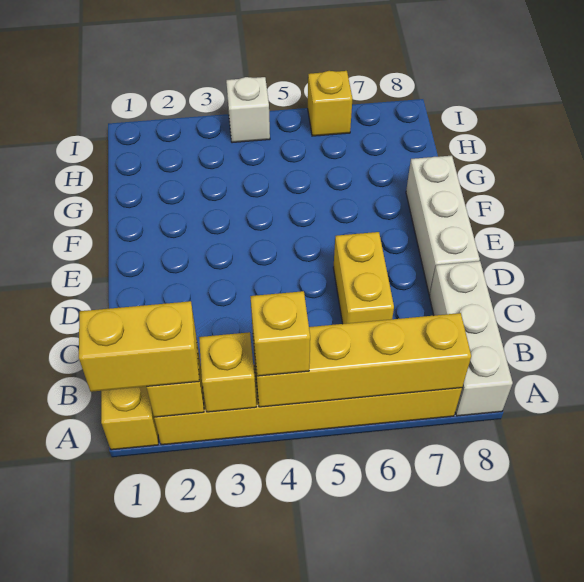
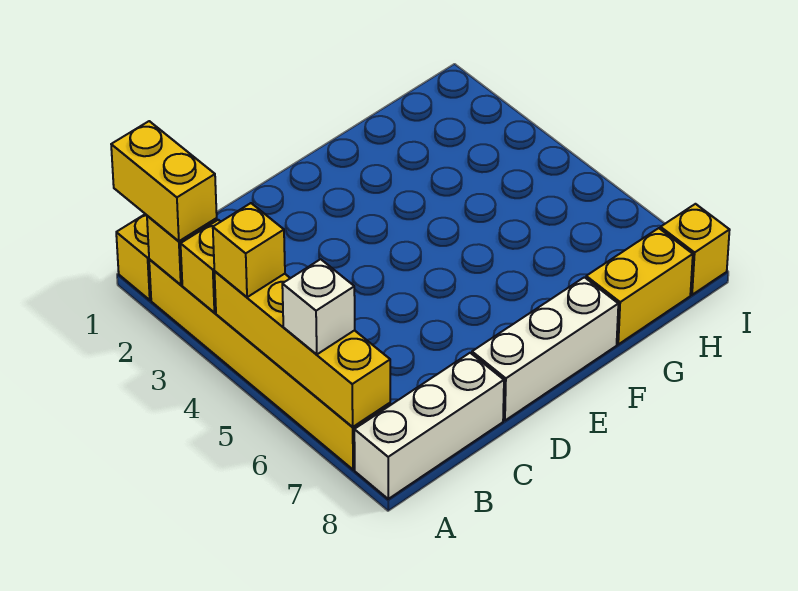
yellow brick C6:D6 level 1 -> yellow brick G8:H8 level 1
white brick I4 level 1 -> white brick A6 level 3
yellow brick I6 level 1 -> yellow brick I8 level 1

